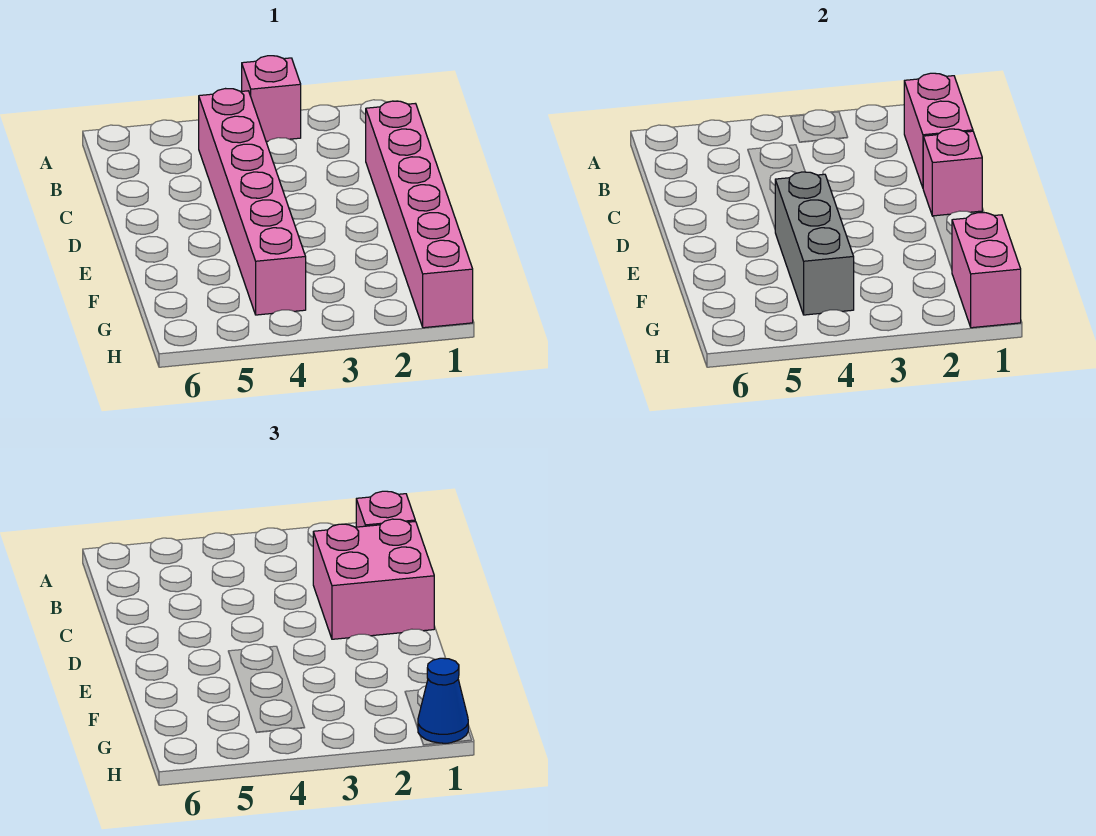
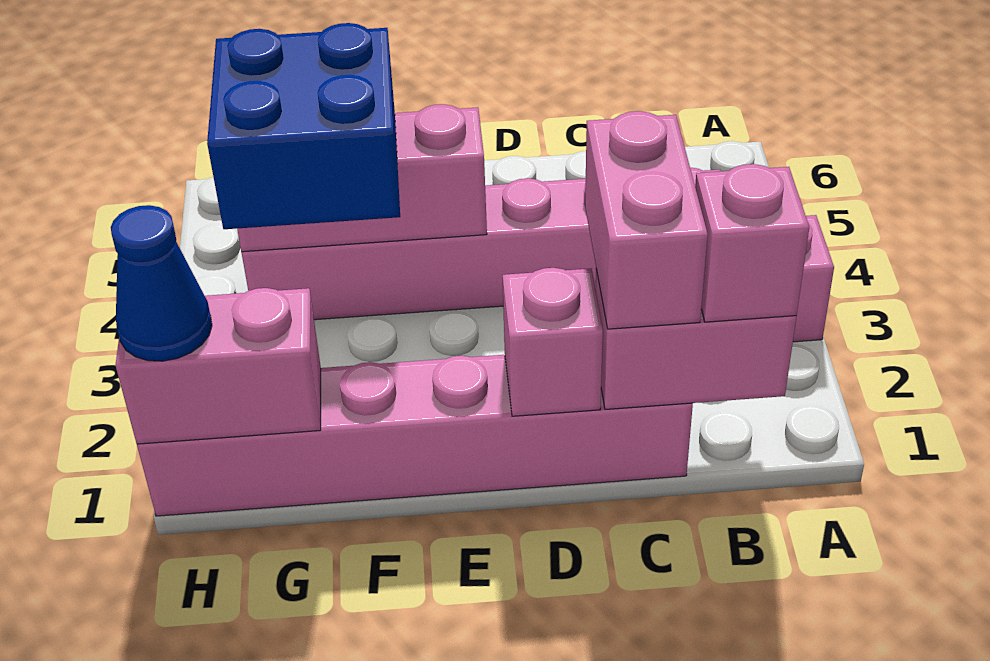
pink brick C1:D2 level 3 -> pink brick C1:C2 level 3
grey brick E4:G4 level 2 -> pink brick E4:G4 level 2
none -> blue brick F3:G4 level 3

